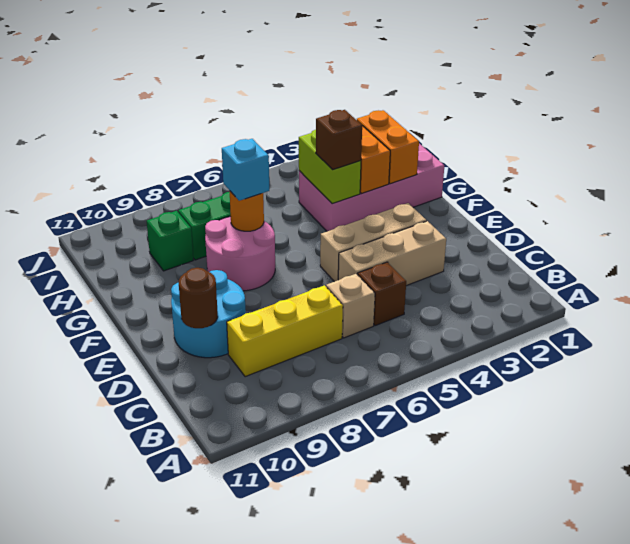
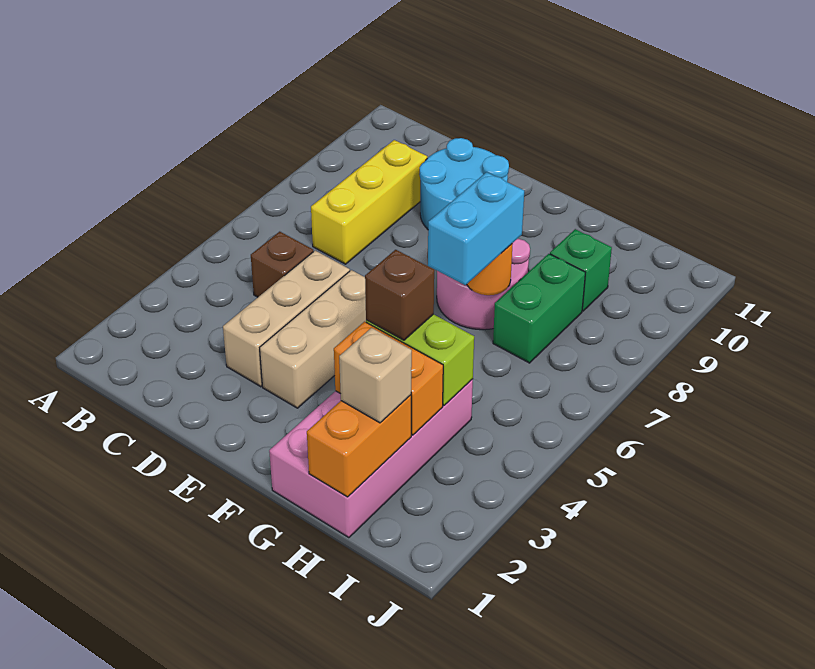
tan brick C6 level 1 -> tan brick H2 level 3
brown round brick D10 level 2 -> none
orange brick G2:H2 level 2 -> orange brick H1:H2 level 2
cyan brick G7 level 3 -> cyan brick G6:G7 level 3

